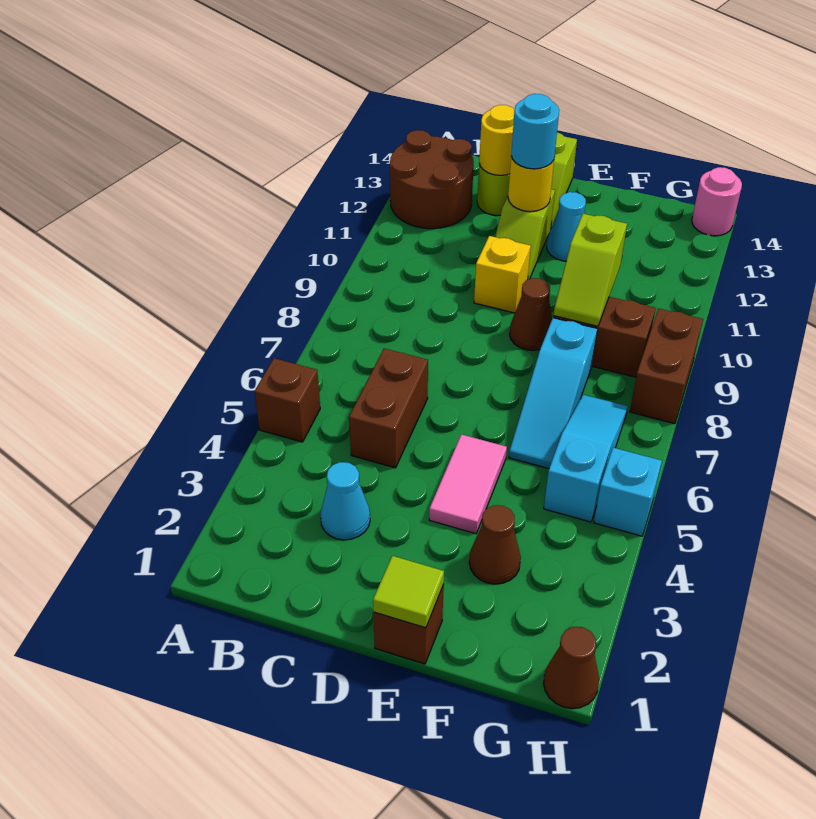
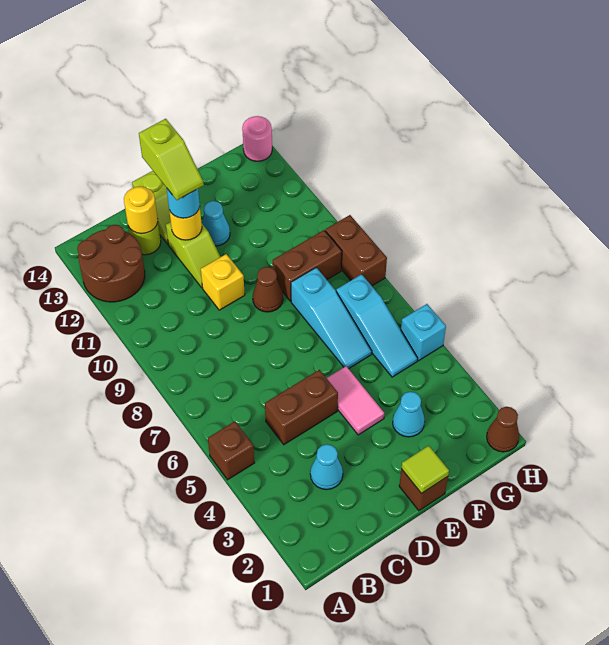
brown brick C5:C6 level 1 -> brown brick C5:D5 level 1
brown cone F3 level 1 -> cyan cone F3 level 1
lime slope F9:F10 level 2 top 10 -> lime slope D12:D13 level 4 top 13
cyan slope G5:G7 level 1 top 5 -> cyan slope G5:G7 level 1 top 7

